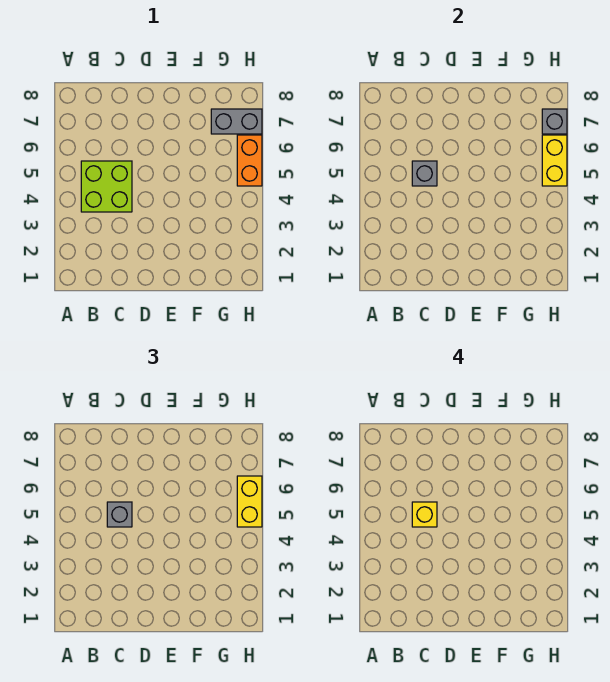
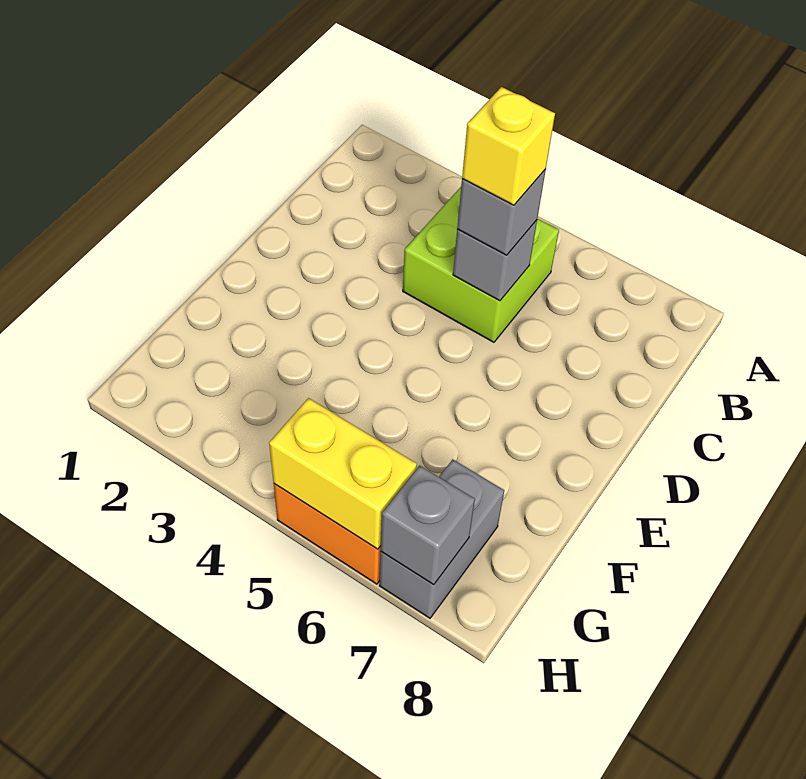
yellow brick H5:H6 level 3 -> none

